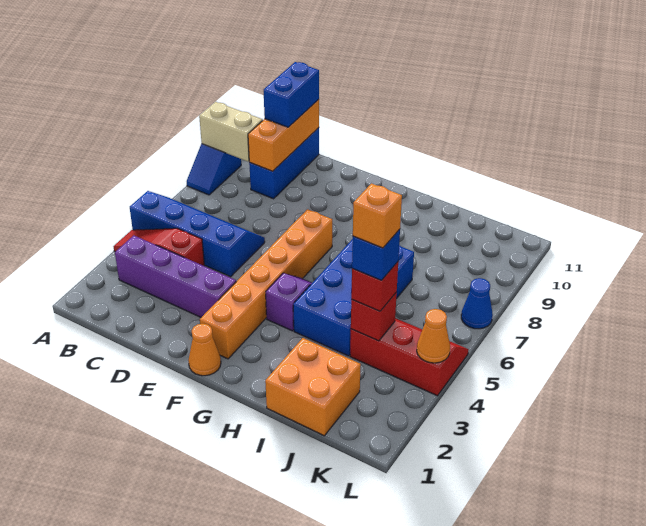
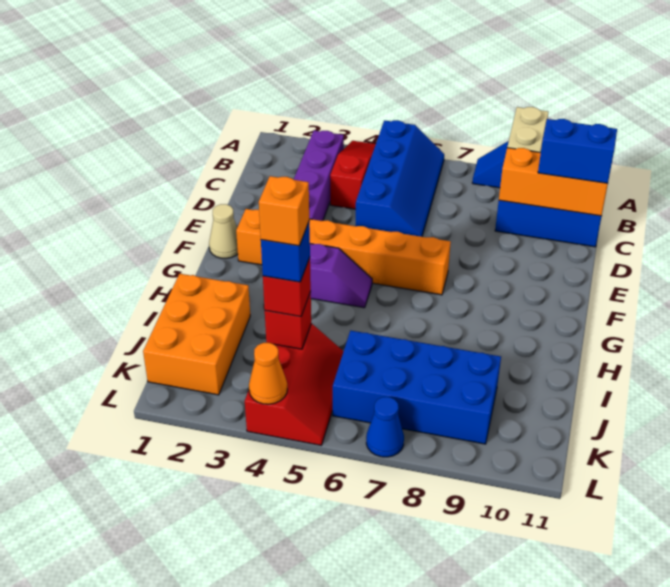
orange cone F1 level 1 -> tan cone F1 level 1
blue brick H4:I7 level 1 -> blue brick J6:K9 level 1
orange brick I1:J2 level 1 -> orange brick I1:K2 level 1

